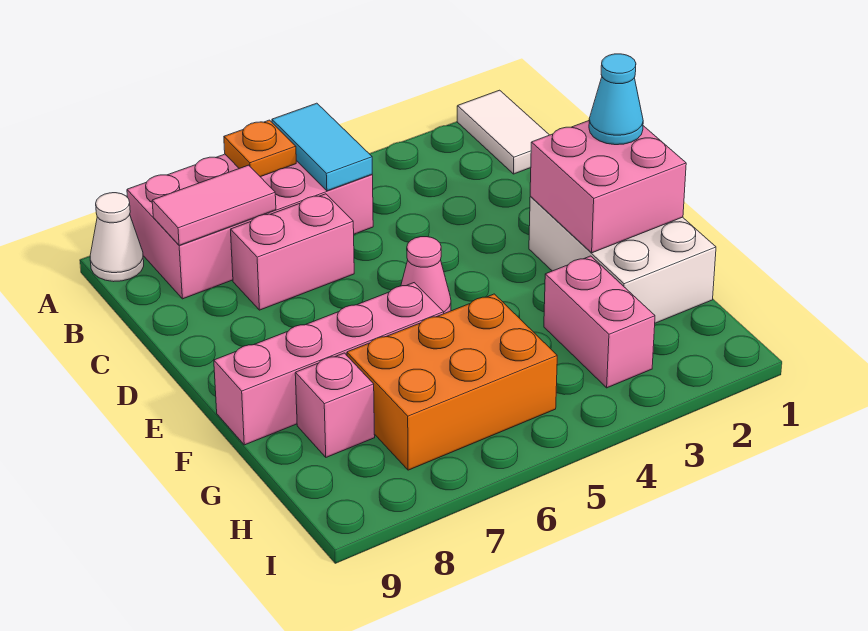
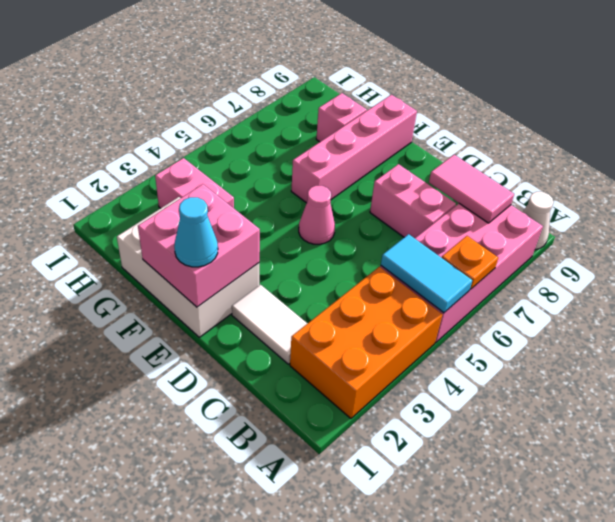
white tile A1:B1 level 1 -> white tile C2:D2 level 1
pink tile B7:B8 level 2 -> pink tile B8:C8 level 2
pink brick C6:C7 level 1 -> pink brick C7:D7 level 1
orange brick G5:H7 level 1 -> orange brick A2:B4 level 1

